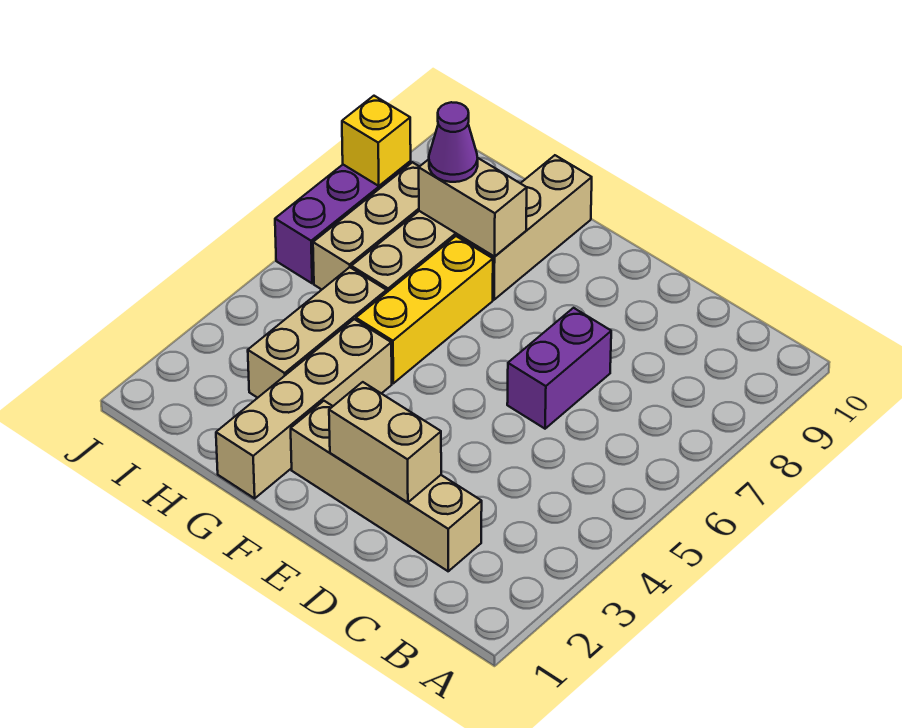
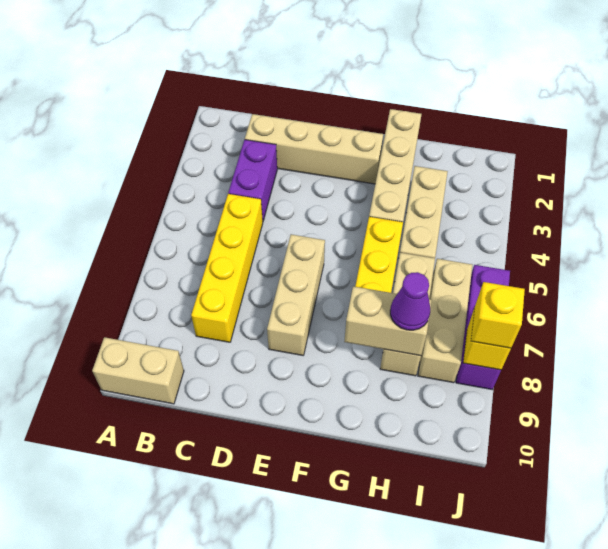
none -> yellow brick C5:C8 level 1
tan brick D2:E2 level 2 -> tan brick A10:B10 level 1
purple brick D6:D7 level 1 -> purple brick C3:C4 level 1
tan brick G8:G10 level 1 -> tan brick E6:E8 level 1
none -> yellow brick J8 level 3

